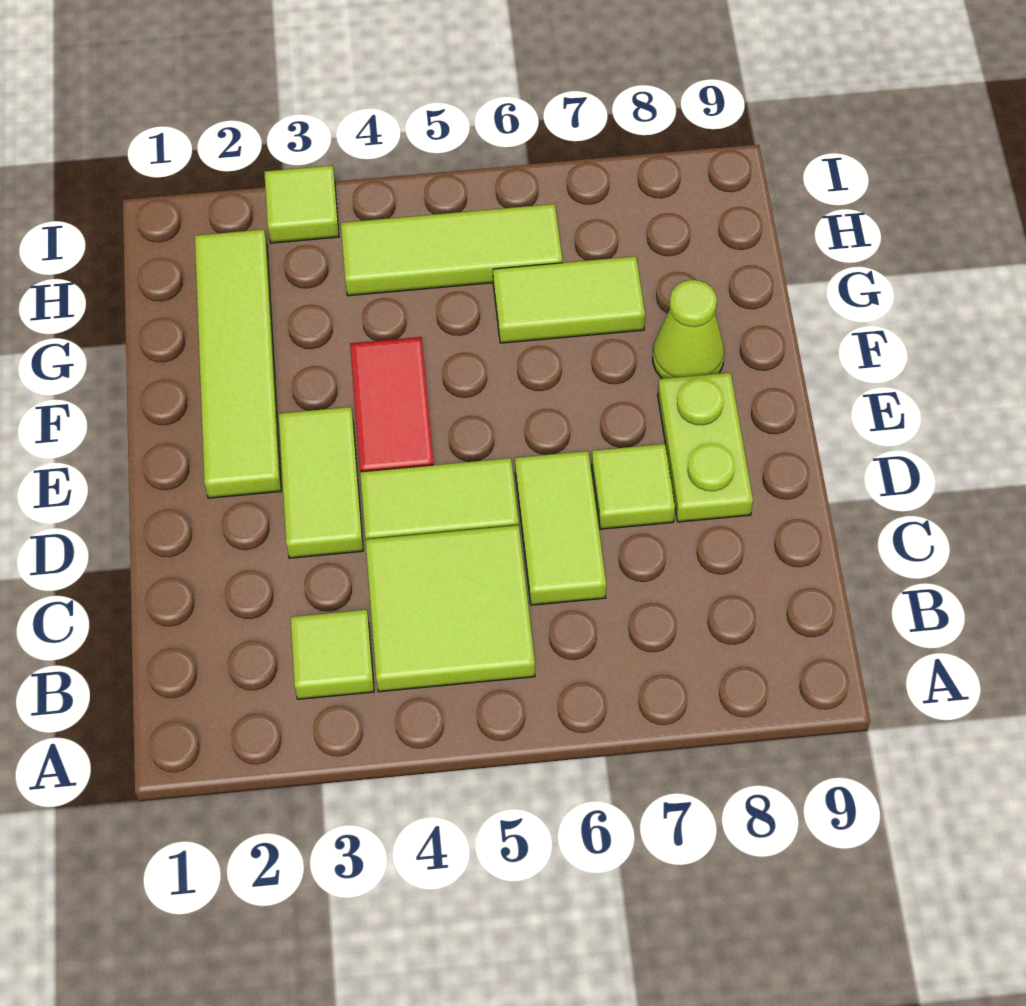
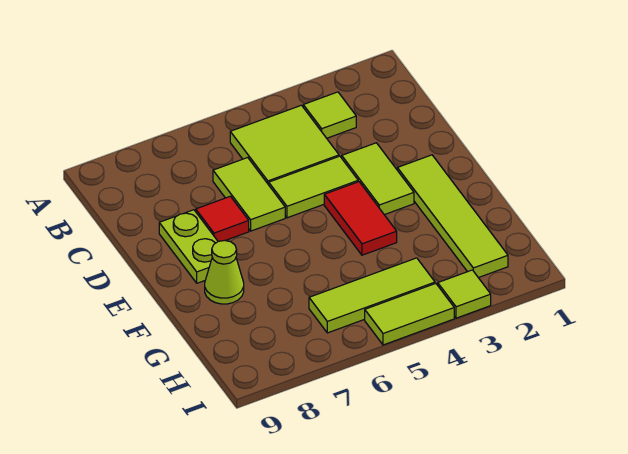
lime tile D7 level 1 -> red tile D7 level 1
lime tile G6:G7 level 1 -> lime tile I4:I5 level 1

